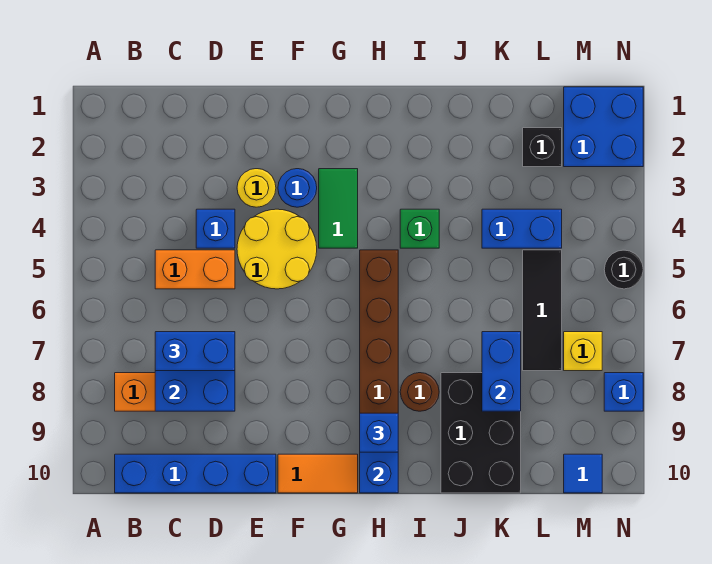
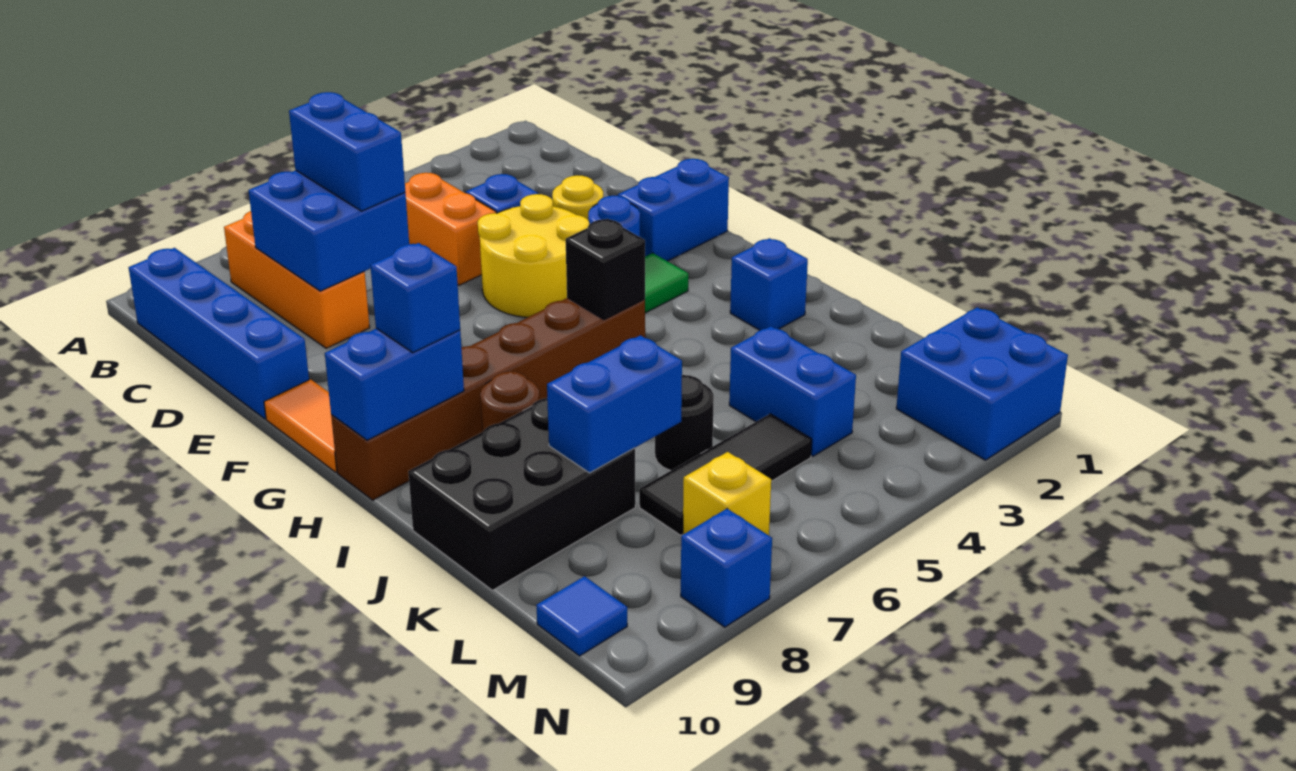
none -> blue brick F1:F2 level 1
none -> blue brick I2 level 1
green brick I4 level 1 -> none
black brick L2 level 1 -> black brick H5 level 2
black round brick N5 level 1 -> black round brick K6 level 1

